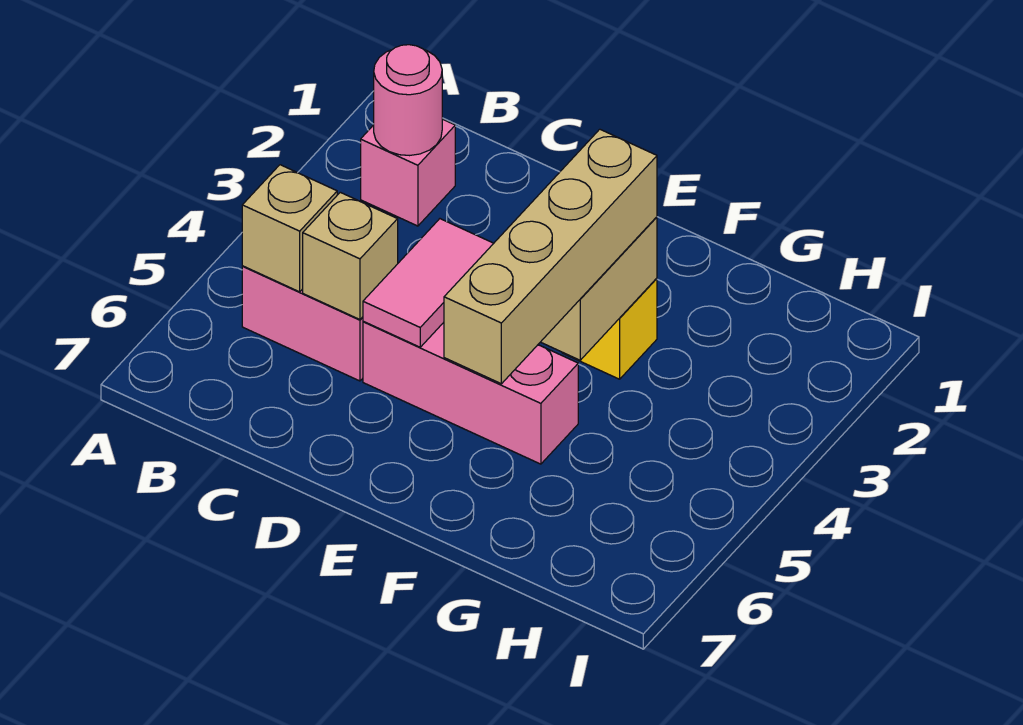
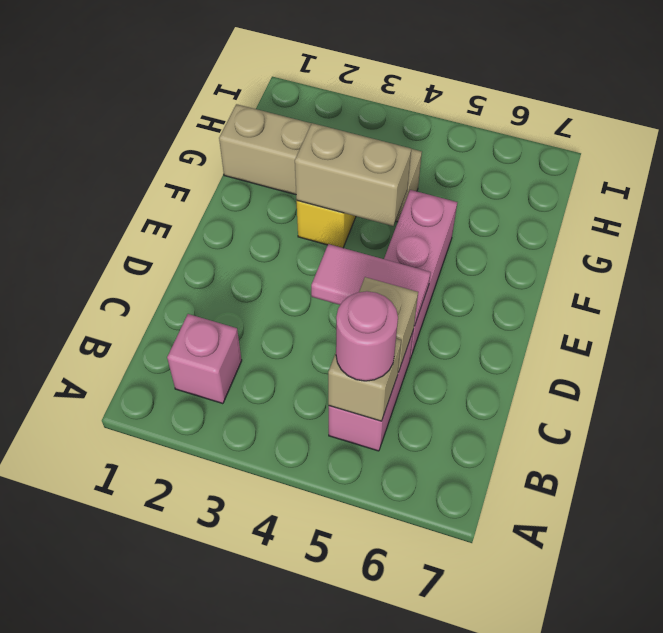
pink round brick B2 level 2 -> pink round brick B5 level 3
tan brick F3:F6 level 3 -> tan brick G1:G4 level 1

